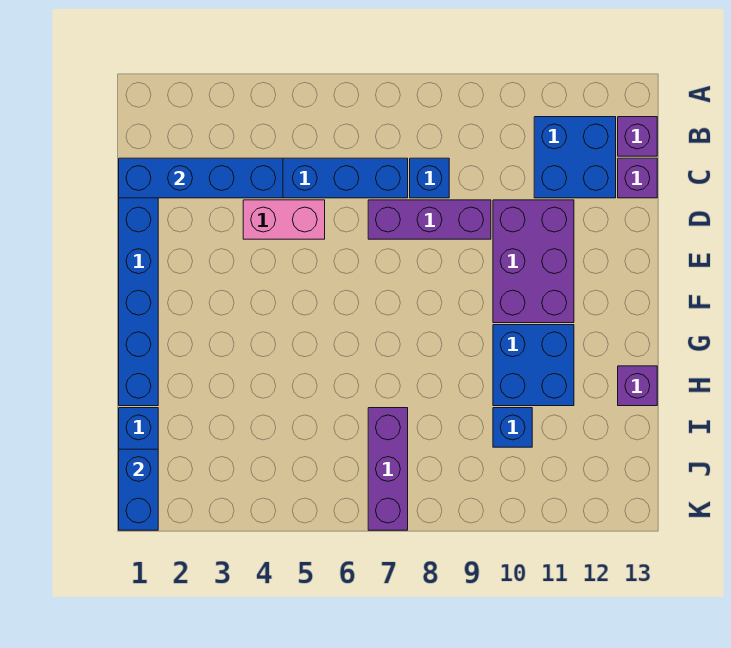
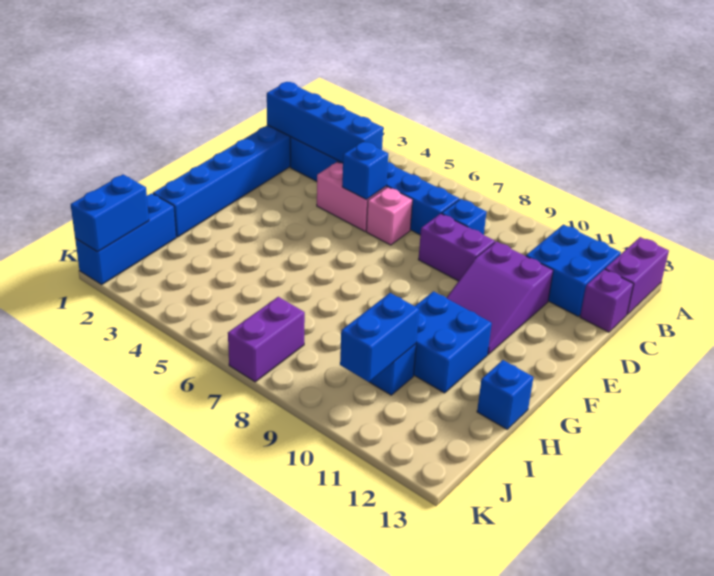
purple brick B13 level 1 -> purple brick A13:B13 level 1
none -> blue brick D5 level 2
none -> pink brick D6 level 1
purple brick D7:D9 level 1 -> purple brick D8:D9 level 1
purple brick D10:F11 level 1 -> purple slope D10:F11 level 1 top D
purple brick H13 level 1 -> blue brick H13 level 1
purple brick I7:K7 level 1 -> purple brick J7:K7 level 1
none -> blue brick I10:J10 level 2

